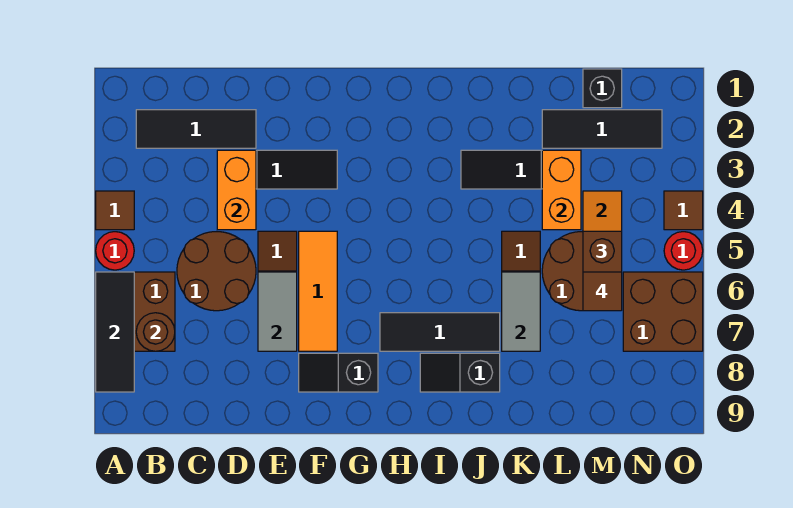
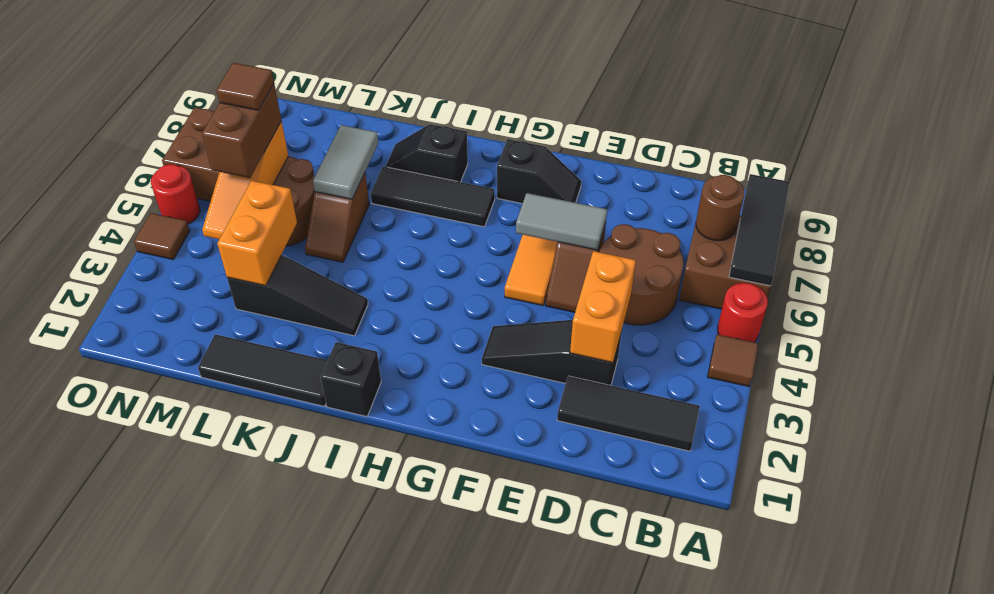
grey tile E6:E7 level 2 -> grey tile E6:F6 level 2
black slope I8:J8 level 1 top J -> black slope I8:J8 level 1 top I
black tile L2:N2 level 1 -> black tile J1:L1 level 1
black brick M1 level 1 -> black brick I1 level 1

